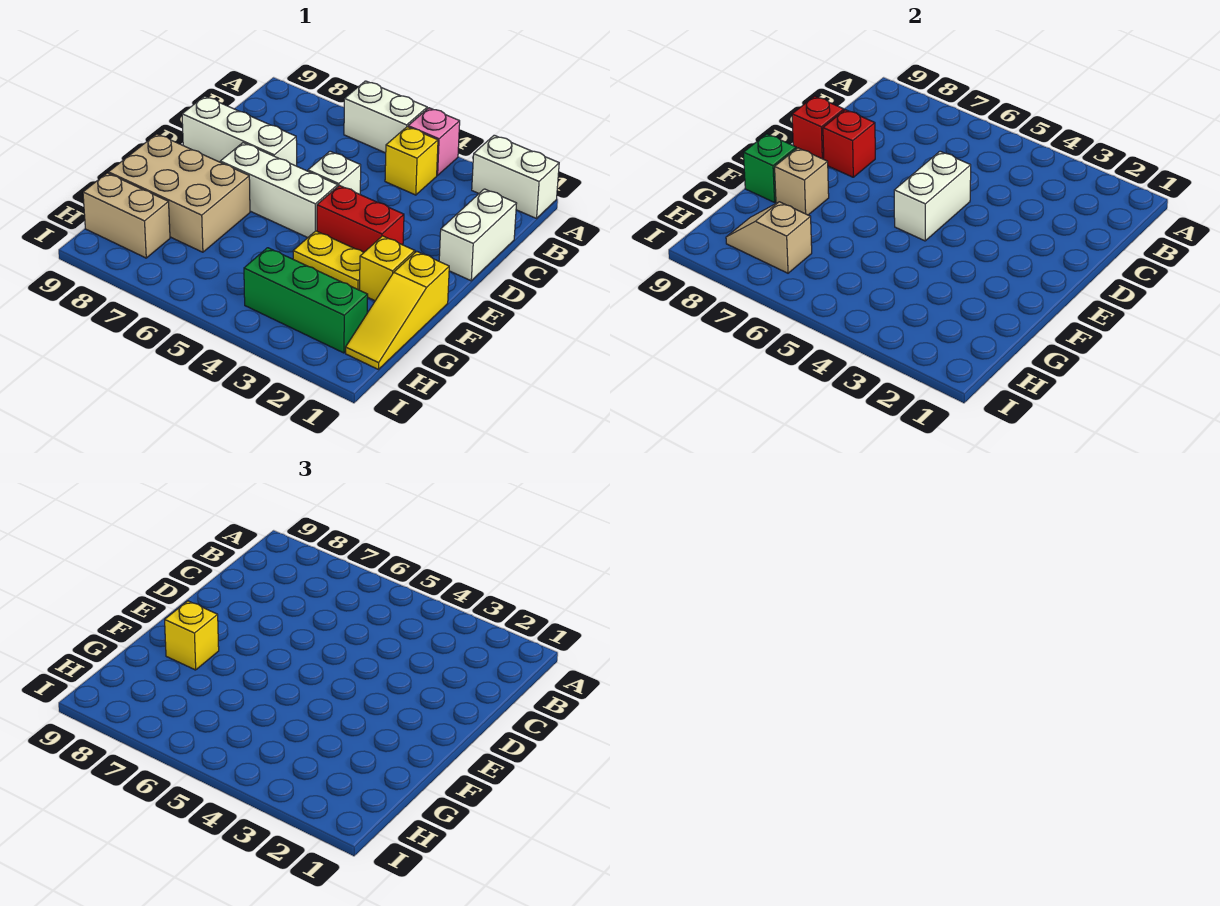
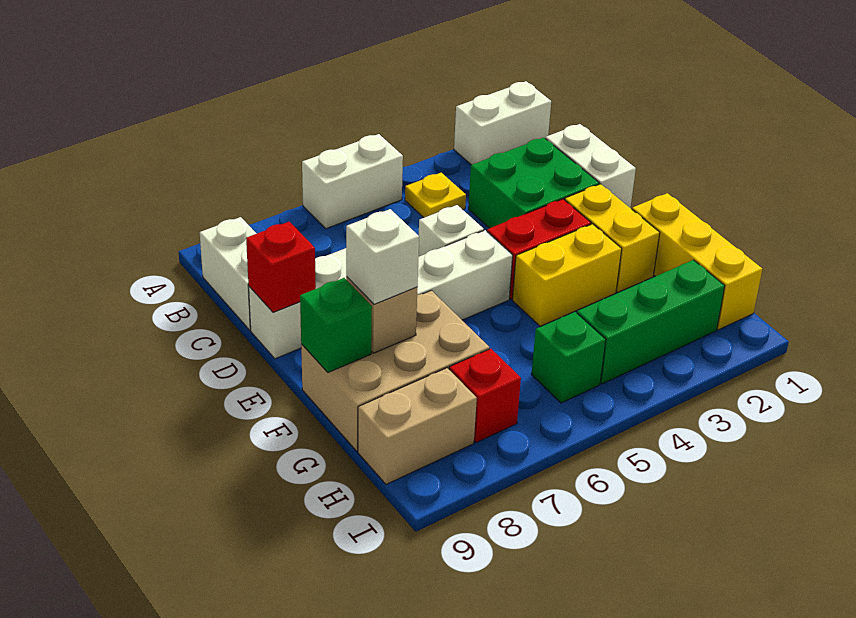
pink brick A4 level 1 -> none
yellow brick B4 level 1 -> yellow plate B4 level 1
none -> green brick C2:D3 level 1
white brick D5:E5 level 2 -> white brick B9:C9 level 1
red brick D8 level 2 -> red brick H7 level 1
yellow slope F1:H1 level 1 top F -> yellow brick F1:H1 level 1
yellow brick F2 level 1 -> yellow brick E2:F2 level 1
yellow plate F3:F4 level 1 -> yellow brick F3:F4 level 1
yellow brick F8 level 3 -> white brick F8 level 3
none -> green brick H5 level 1
tan slope H7:H8 level 2 top 7 -> none

